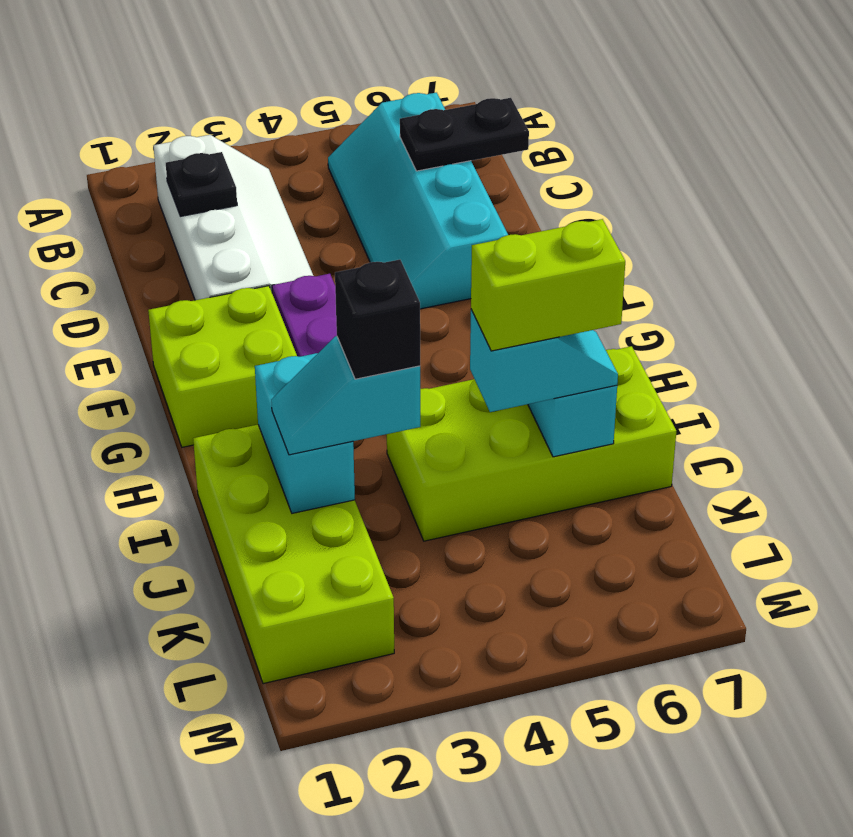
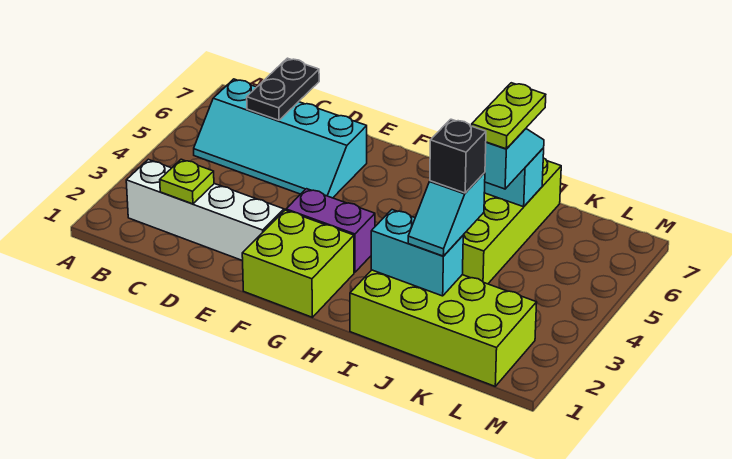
black plate C2 level 2 -> lime plate C2 level 2
lime brick J5:J6 level 4 -> lime plate J5:J6 level 4

